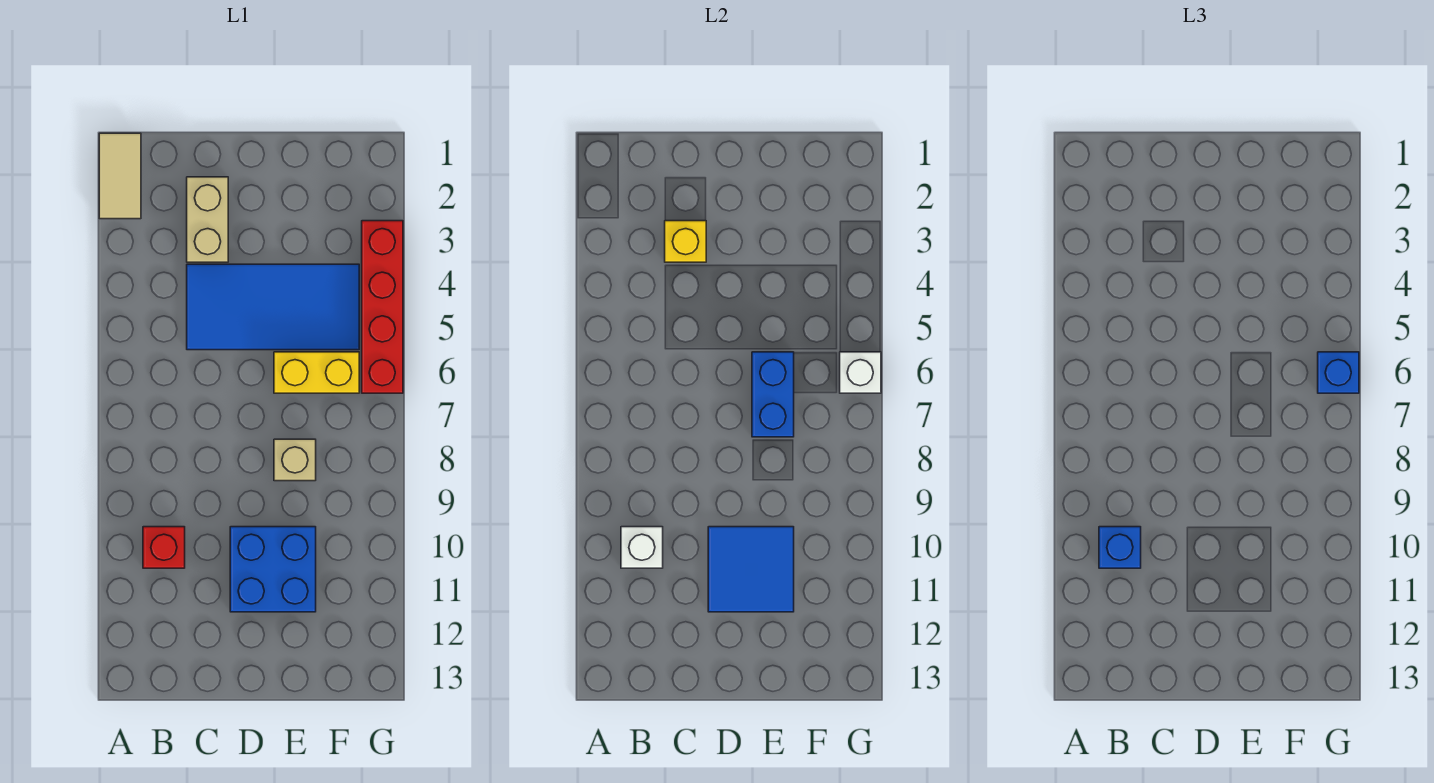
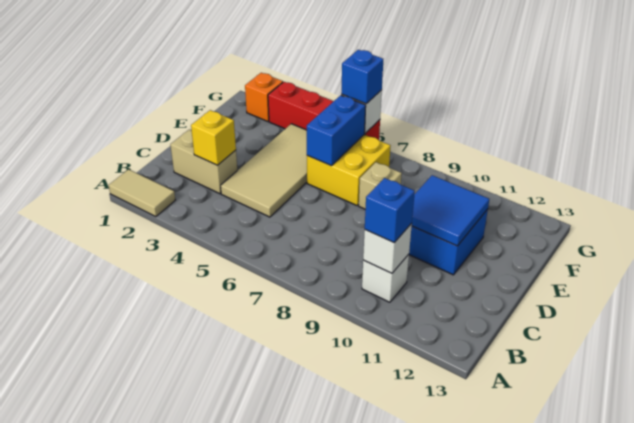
red brick B10 level 1 -> white brick B10 level 1
blue tile C4:F5 level 1 -> tan tile C4:F5 level 1
yellow brick E6:F6 level 1 -> yellow brick E6:F7 level 1
blue brick E6:E7 level 2 -> blue brick E6:F6 level 2
none -> orange brick G2 level 1

